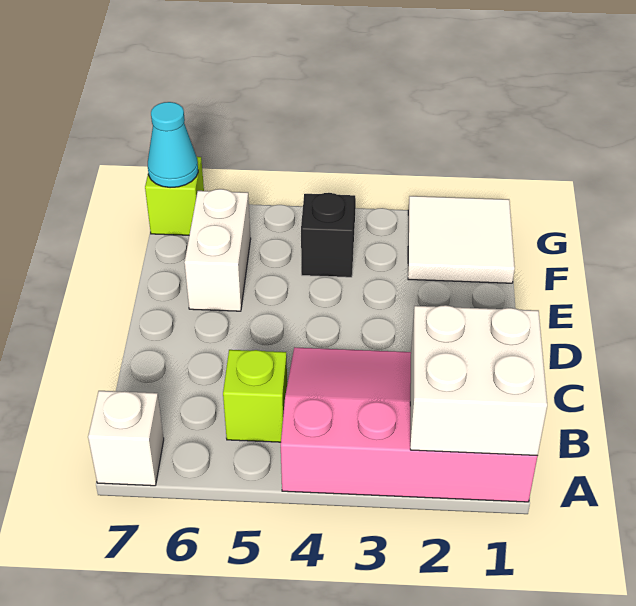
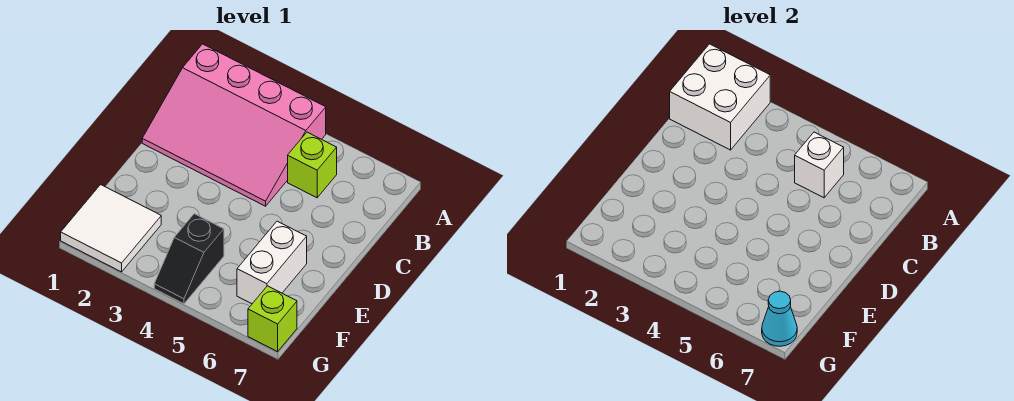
white brick A7 level 1 -> white brick B5 level 2

